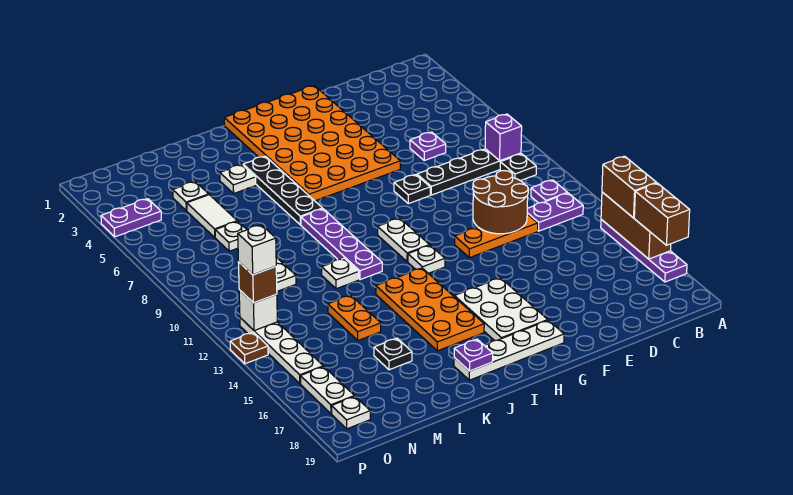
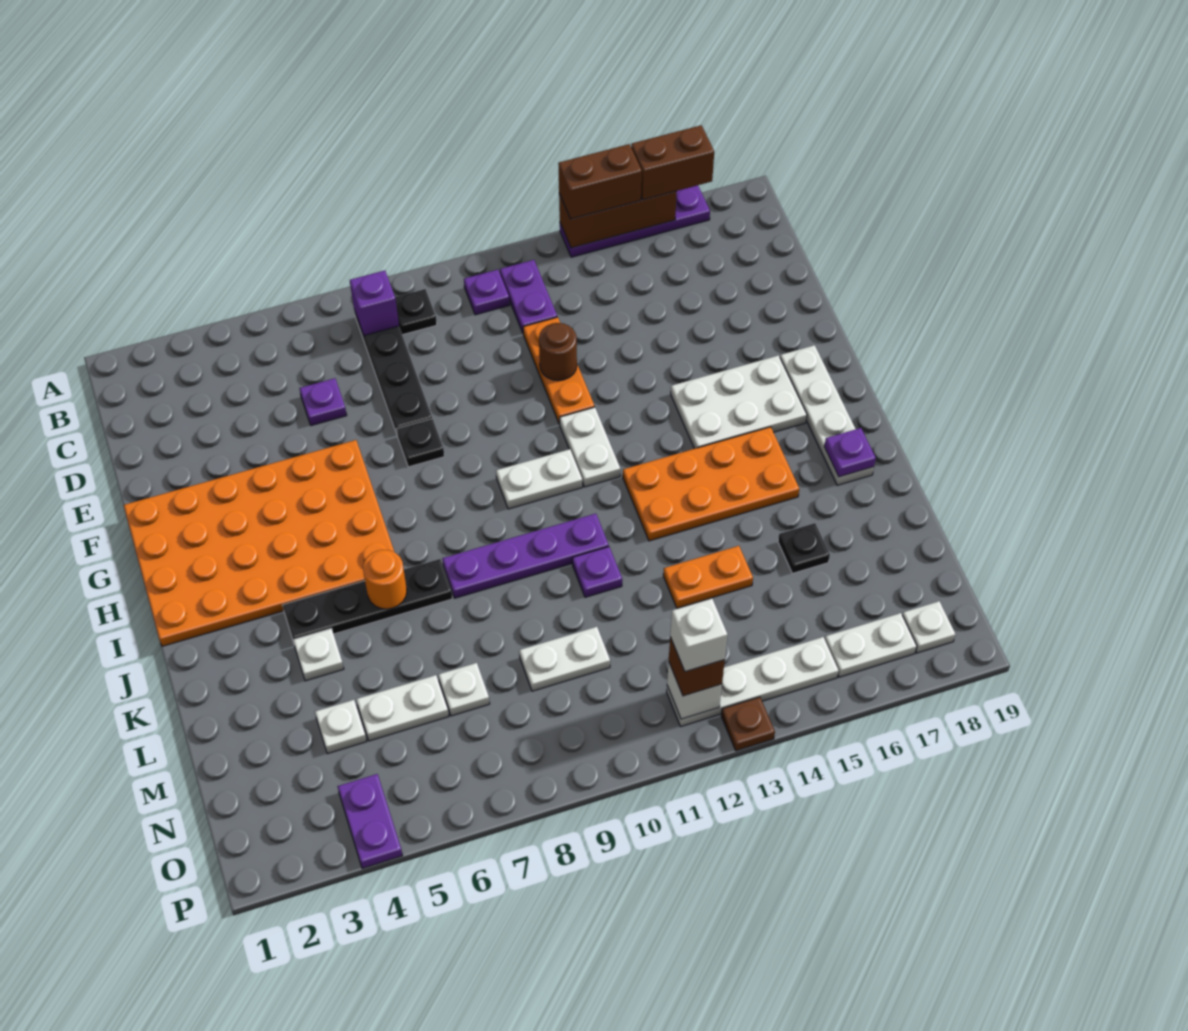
brown round brick D11:E12 level 2 -> brown round brick E12 level 2
white plate H12 level 1 -> white plate G12:H12 level 1
none -> orange round brick J6 level 2
white plate K11 level 1 -> purple plate K11 level 1
white tile M5:M6 level 1 -> white plate M5:M6 level 1

